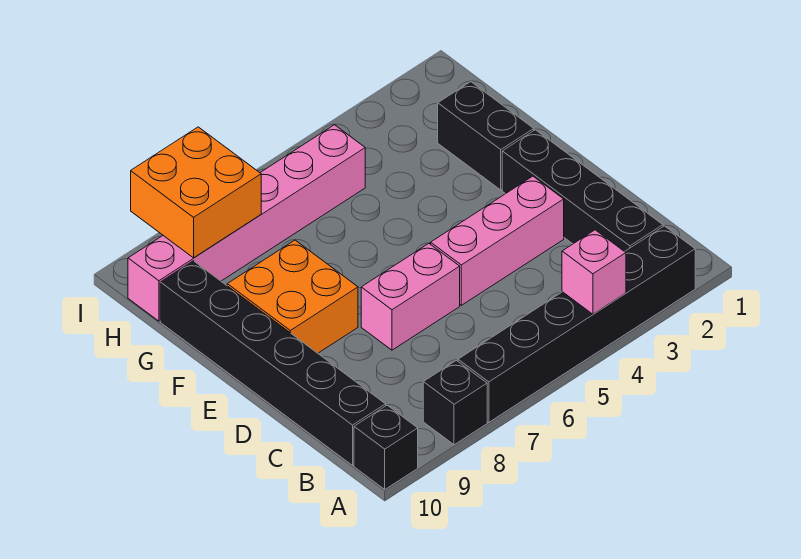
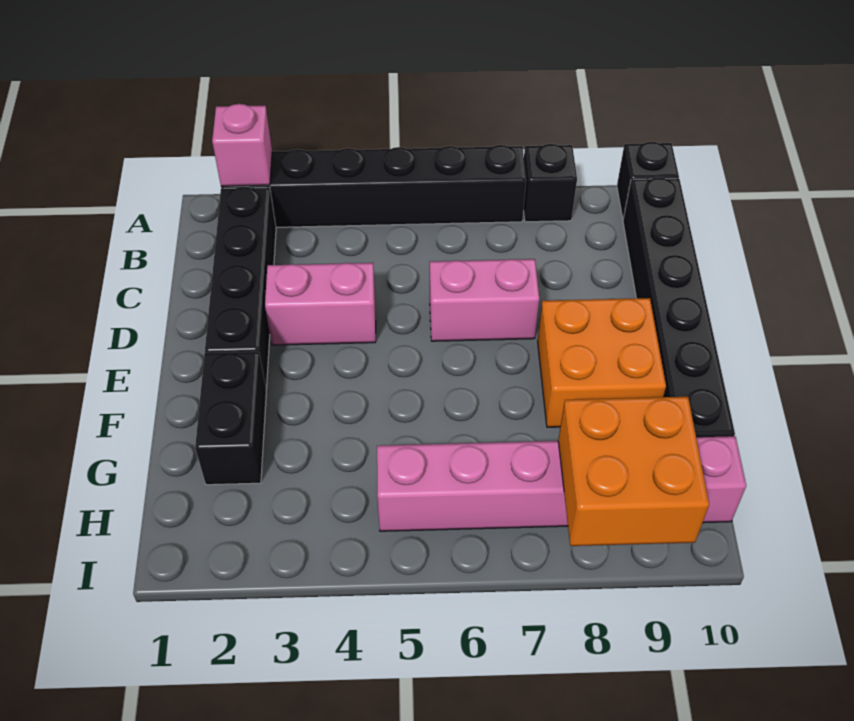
pink brick A4 level 2 -> pink brick A2 level 2
pink brick D3:D5 level 1 -> pink brick D3:D4 level 1

